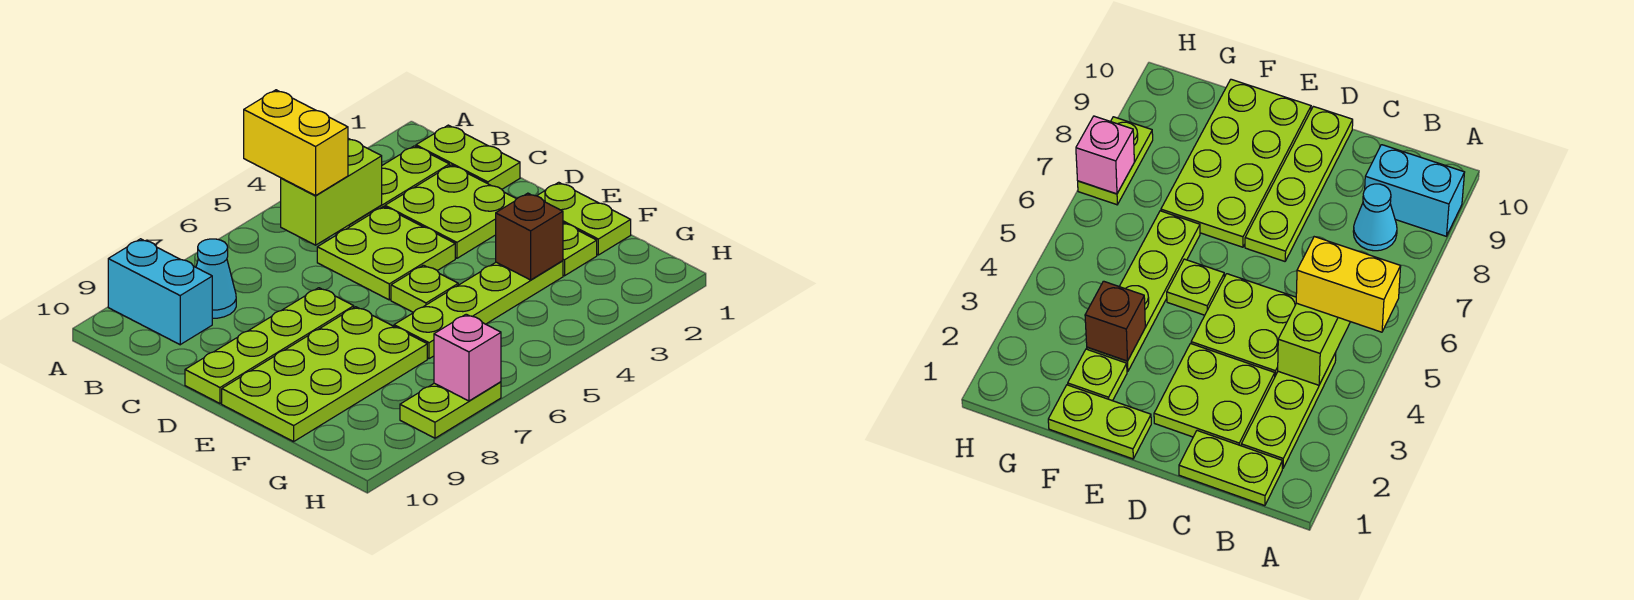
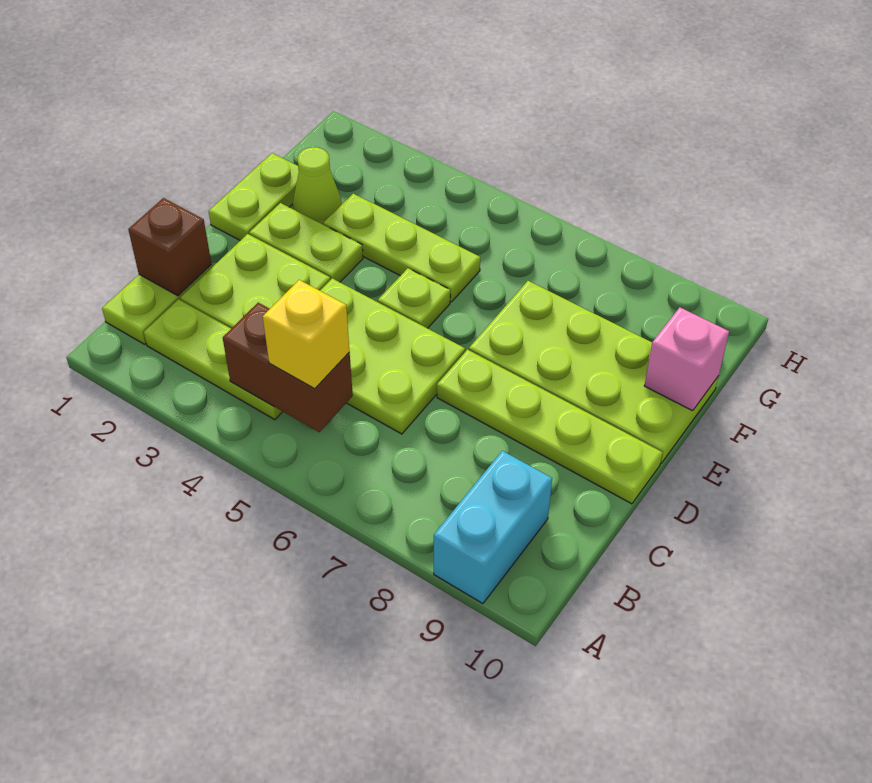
yellow brick A5:B5 level 3 -> yellow brick B5 level 3
lime brick B4:B5 level 2 -> brown brick B4:B5 level 2
cyan cone B8 level 1 -> none
lime plate C4:D5 level 1 -> lime plate C4:D6 level 1
lime plate F2 level 1 -> lime cone F2 level 1
lime plate F3:F6 level 1 -> lime plate F3:F5 level 1
brown brick F3 level 2 -> brown brick C1 level 2
lime plate H7:H8 level 1 -> lime plate E2:E3 level 1
pink brick H7 level 2 -> pink brick F10 level 2

